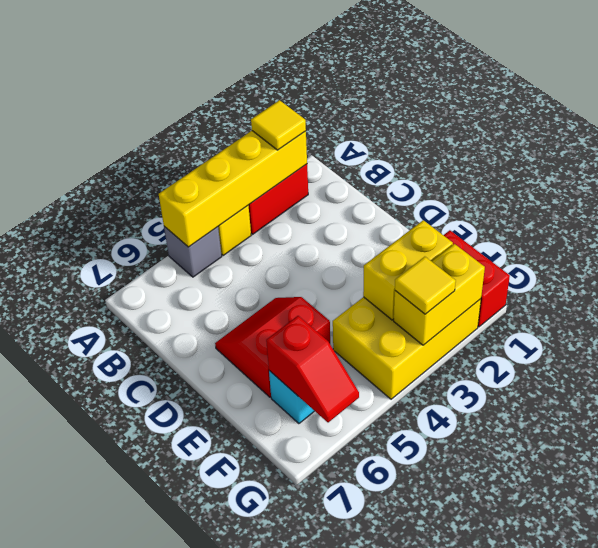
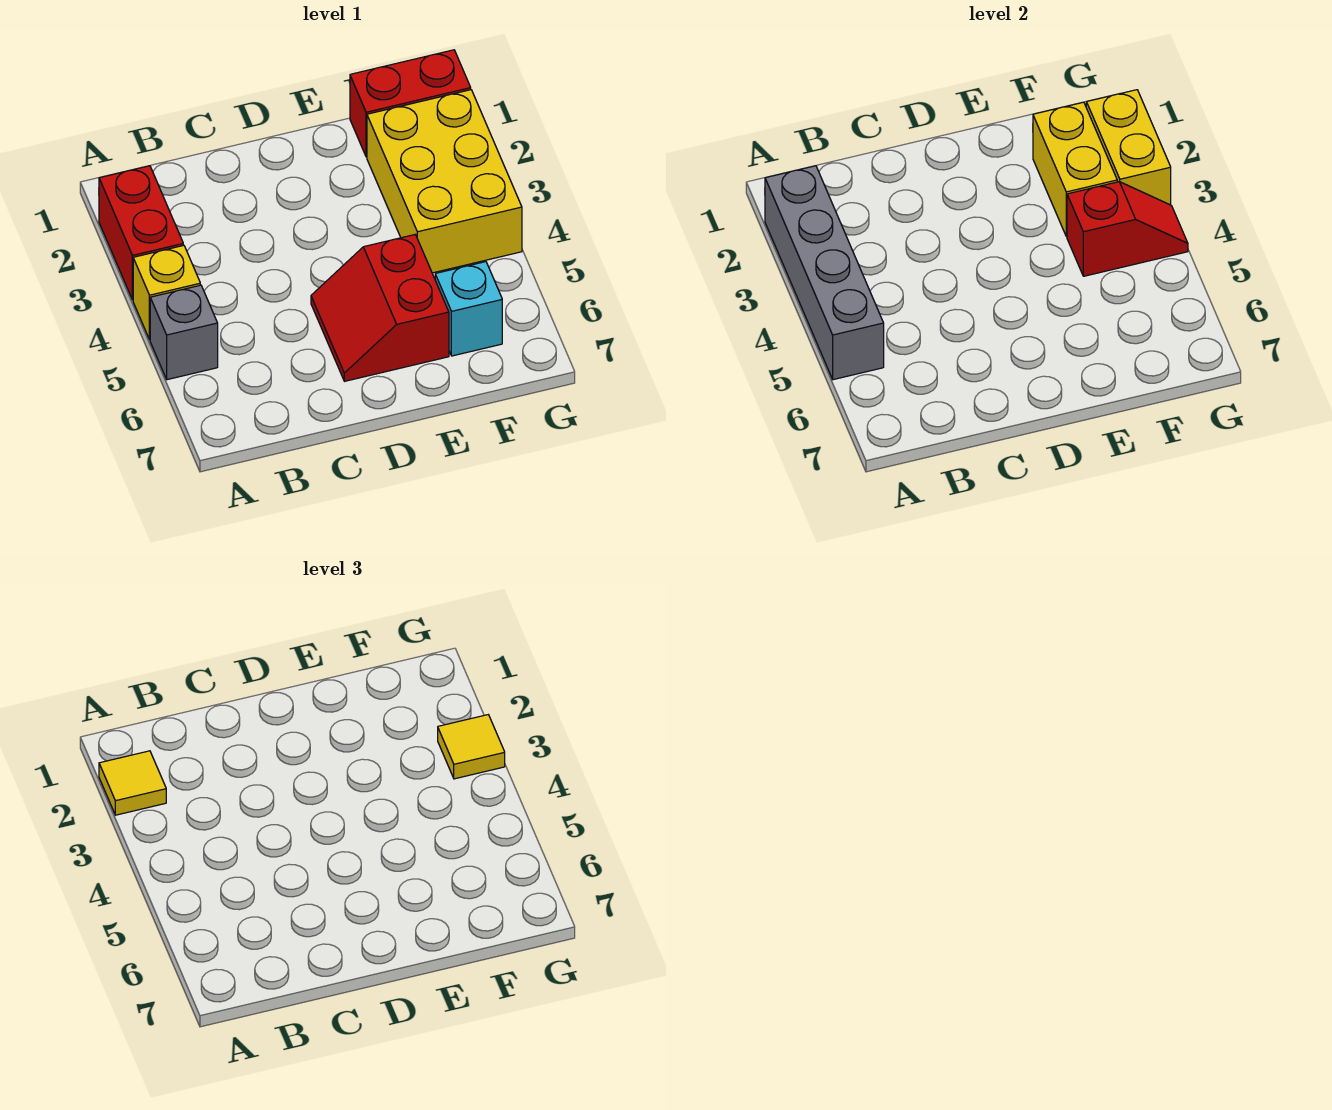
yellow brick A2:A5 level 2 -> grey brick A2:A5 level 2
red slope F6:G6 level 2 top F -> red slope F4:G4 level 2 top F

